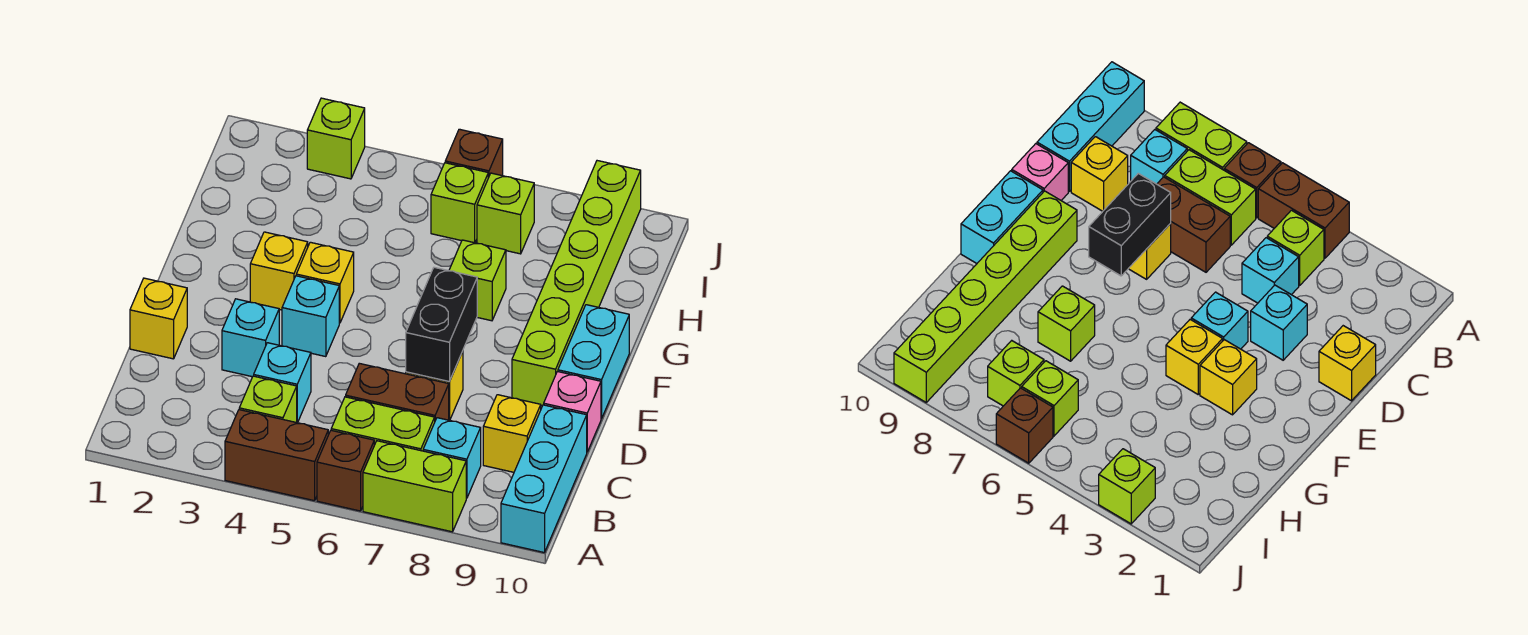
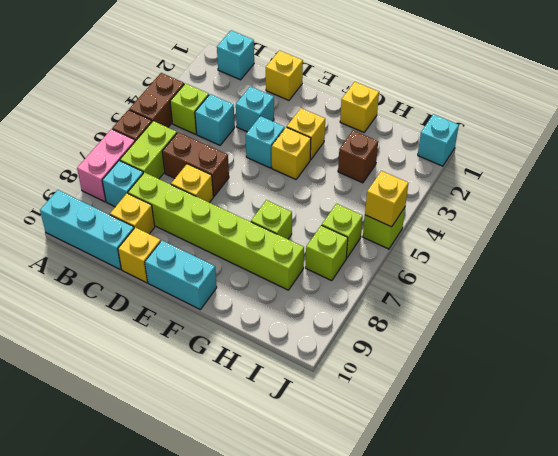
lime brick A7:A8 level 1 -> pink brick A7:A8 level 1
none -> cyan brick B1 level 1
brown brick C6:C7 level 1 -> brown brick C6:D6 level 1
black brick D7:E7 level 2 -> none
pink brick D10 level 1 -> yellow brick D10 level 1
lime brick E9:J9 level 1 -> lime brick C8:H8 level 1
none -> yellow brick G1 level 1
none -> cyan brick J1 level 1
lime brick J3 level 1 -> lime brick J5 level 1
none -> yellow brick J5 level 2
brown brick J6 level 1 -> brown brick H3 level 1

